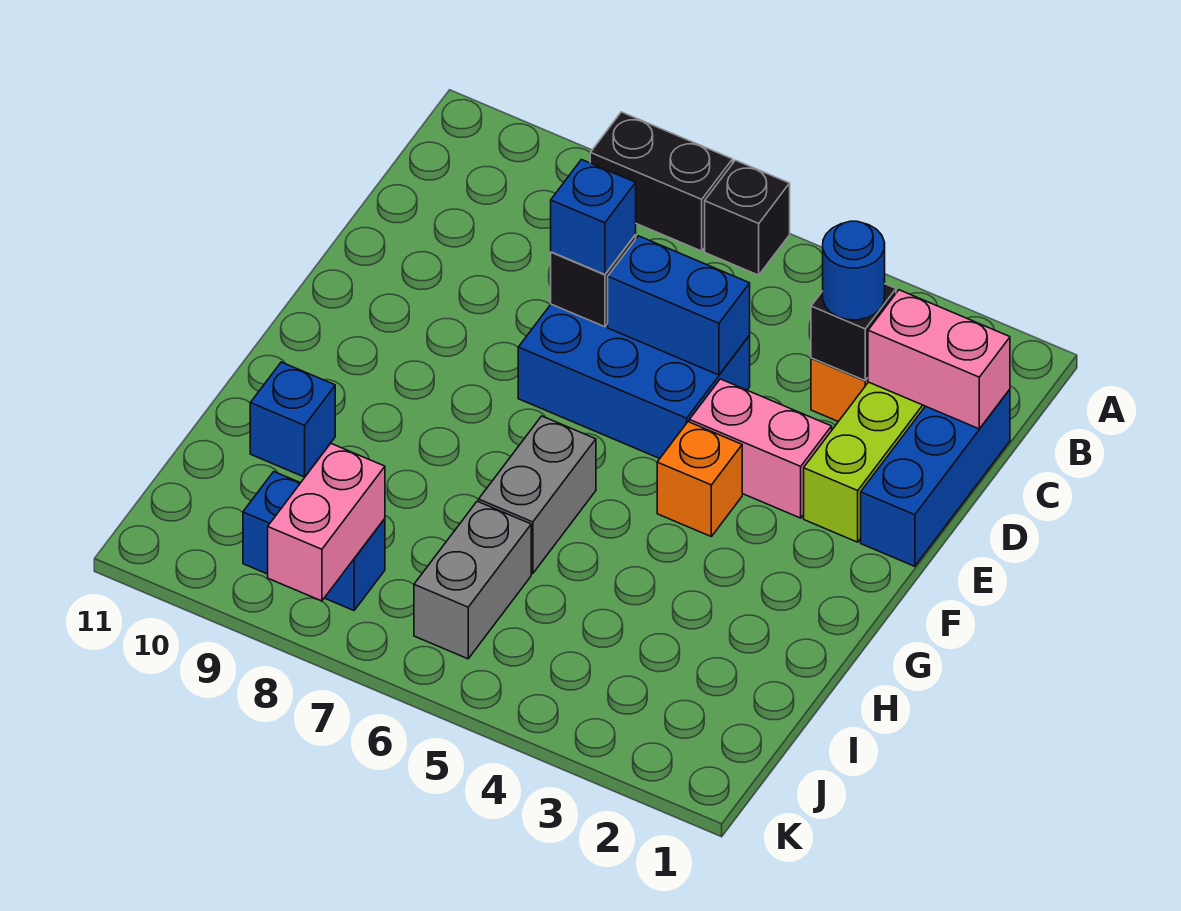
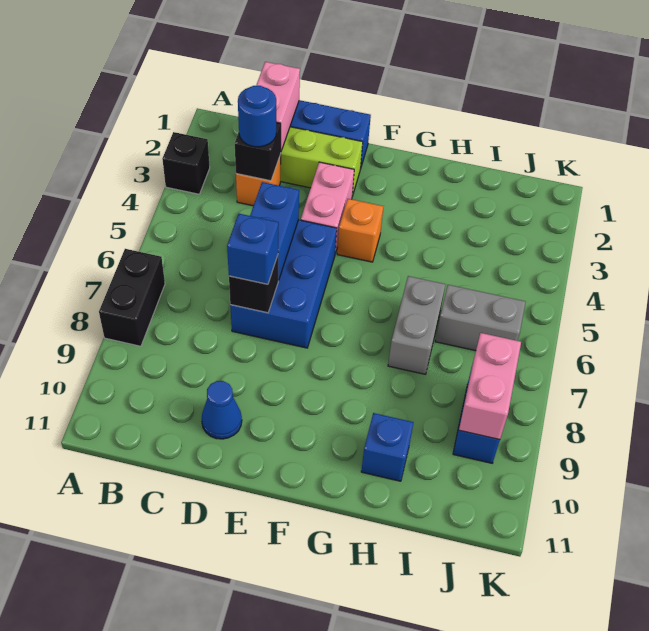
black brick A6 level 1 -> black brick A3 level 1
none -> blue cone D10 level 1
grey brick G6:H6 level 1 -> grey brick H6:H7 level 1
pink brick J8:K8 level 2 -> pink brick J8:J9 level 2

